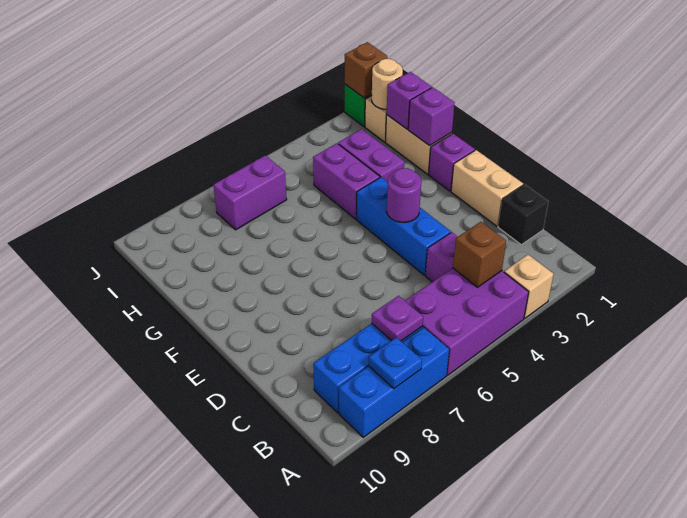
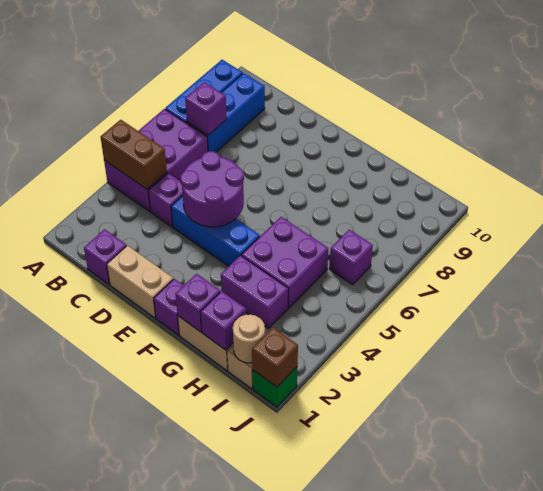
tan brick A3 level 1 -> none
blue plate A8 level 2 -> none
brown brick B4 level 2 -> brown brick A4:B4 level 2
purple plate B7 level 2 -> purple brick B7 level 2
black brick C1 level 1 -> purple brick C1 level 1
purple round brick E4 level 2 -> purple round brick D4:E5 level 2
purple brick G4:H4 level 1 -> purple brick G4:H5 level 1
purple brick I6:I7 level 1 -> purple brick I6 level 1

